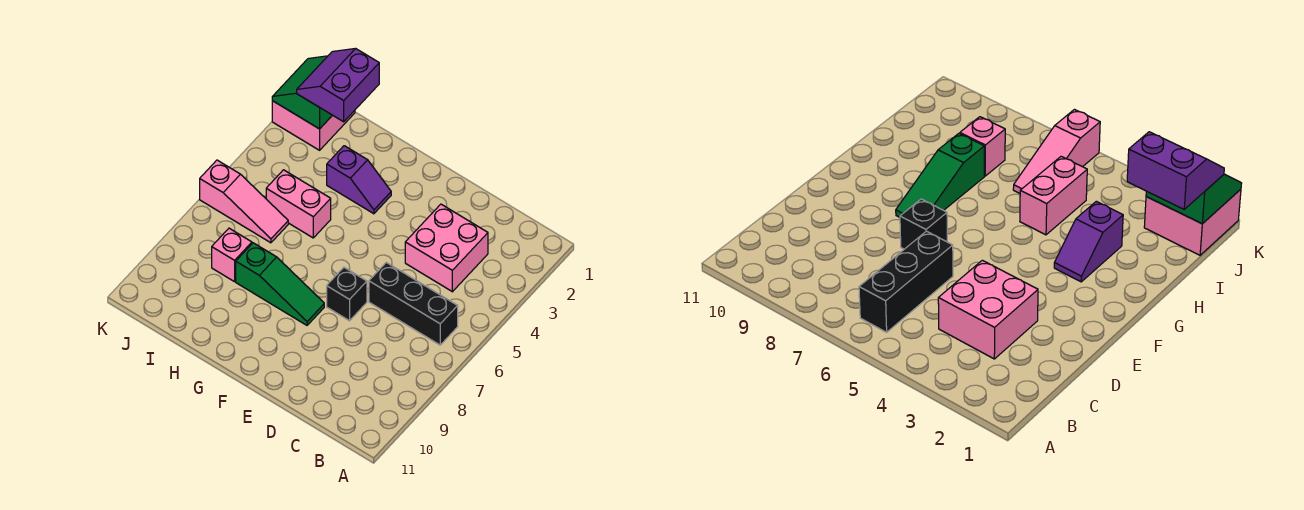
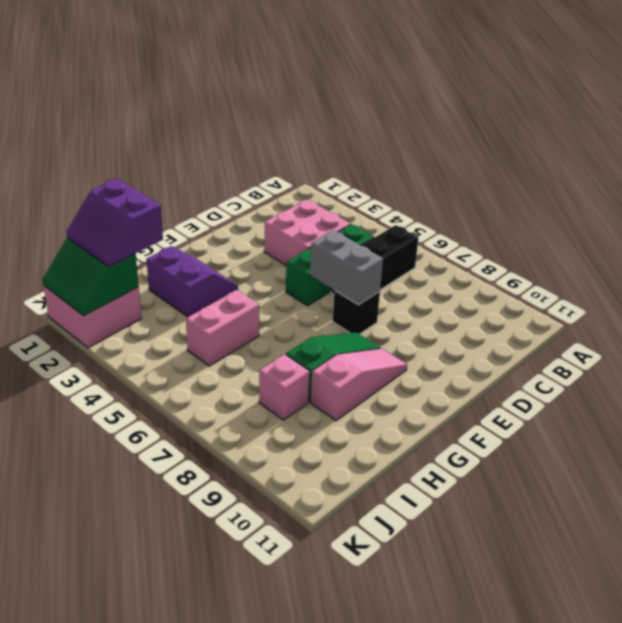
none -> green brick C5:E5 level 1
none -> grey brick E6:E7 level 2
purple slope G3:H3 level 1 top H -> purple slope G2:H3 level 1 top H
pink slope I6:K6 level 1 top K -> pink slope F9:H9 level 1 top H

